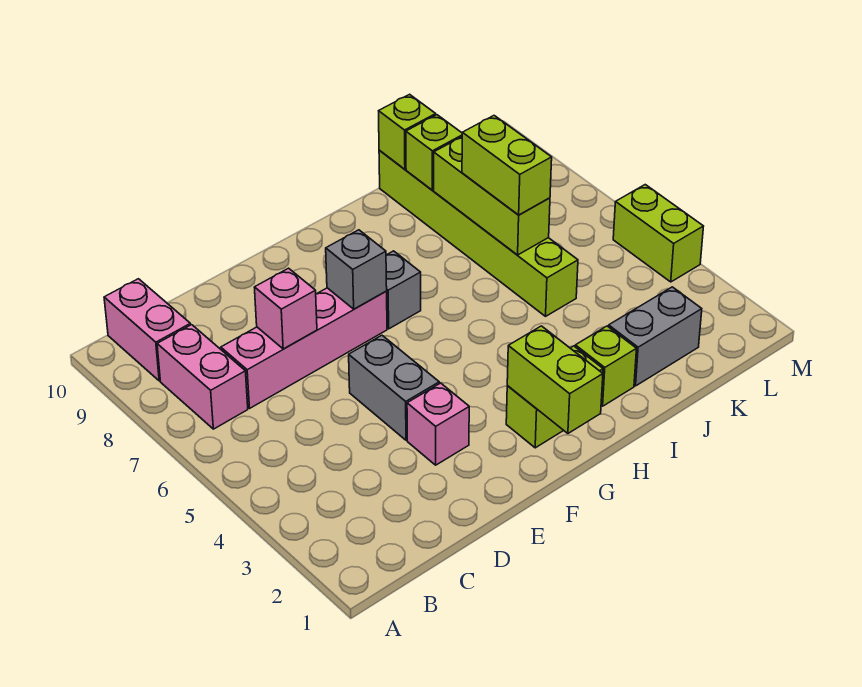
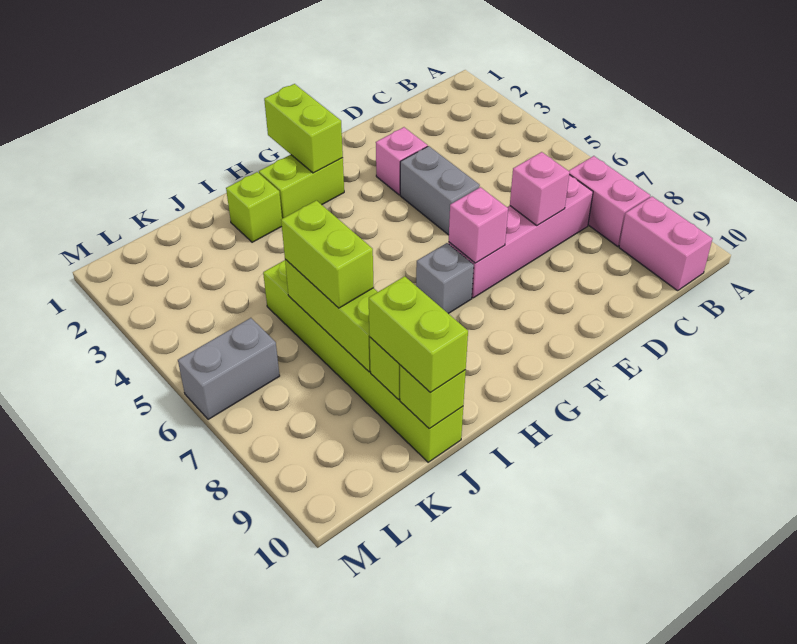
grey brick F7 level 2 -> pink brick F7 level 2
grey brick J2:K2 level 1 -> grey brick L6:M6 level 1
lime brick M4:M5 level 1 -> lime brick J9:J10 level 3

